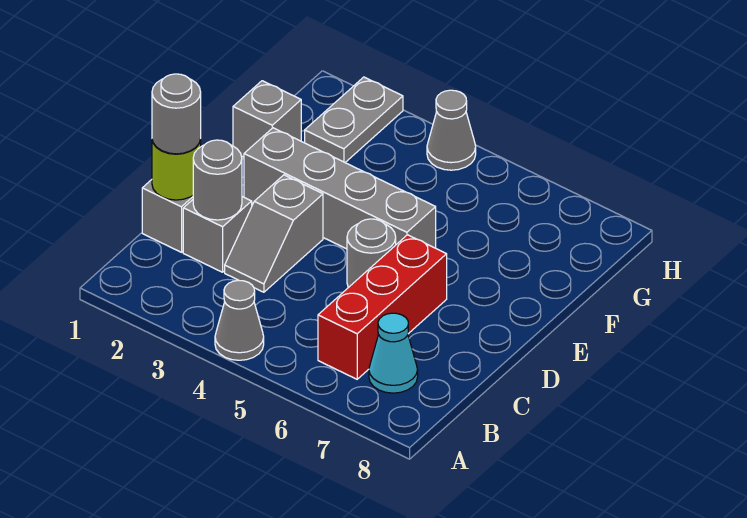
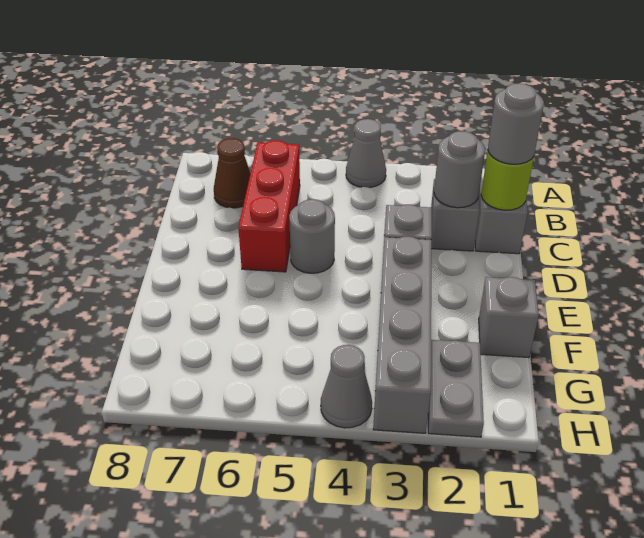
cyan cone B7 level 1 -> brown cone B7 level 1
grey brick E2:E5 level 1 -> grey brick E3:H3 level 1

